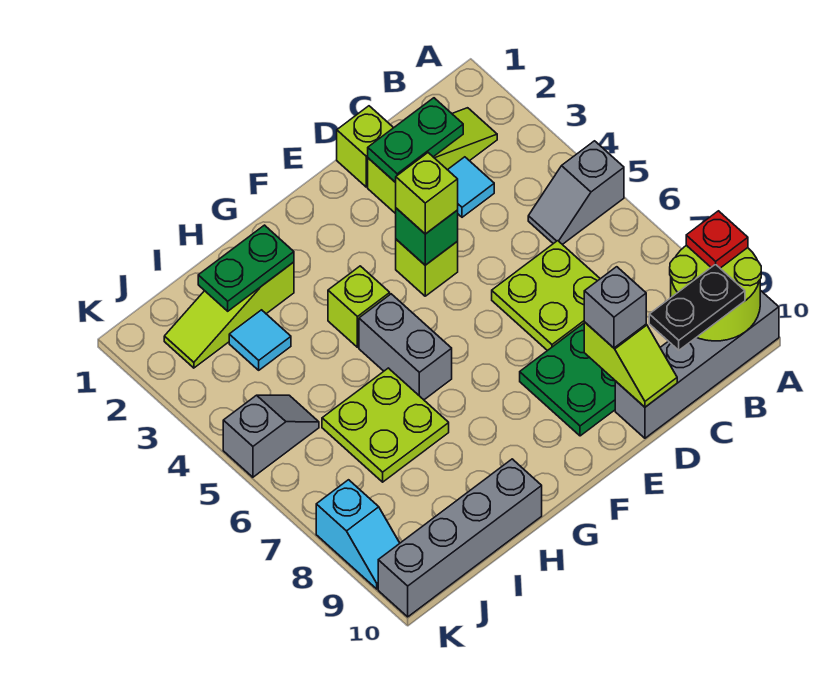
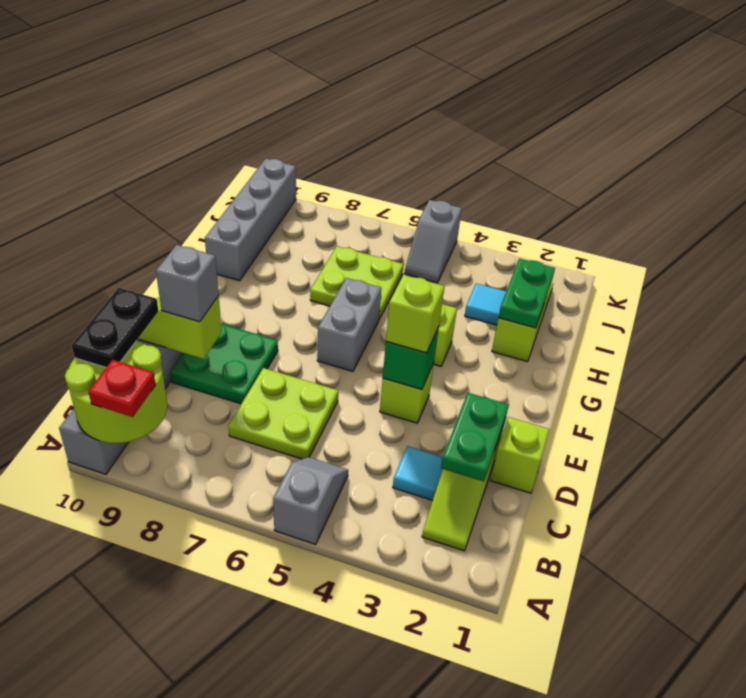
grey brick G5:G6 level 1 -> grey brick F6:G6 level 1
cyan slope K8:K9 level 1 top 8 -> none

